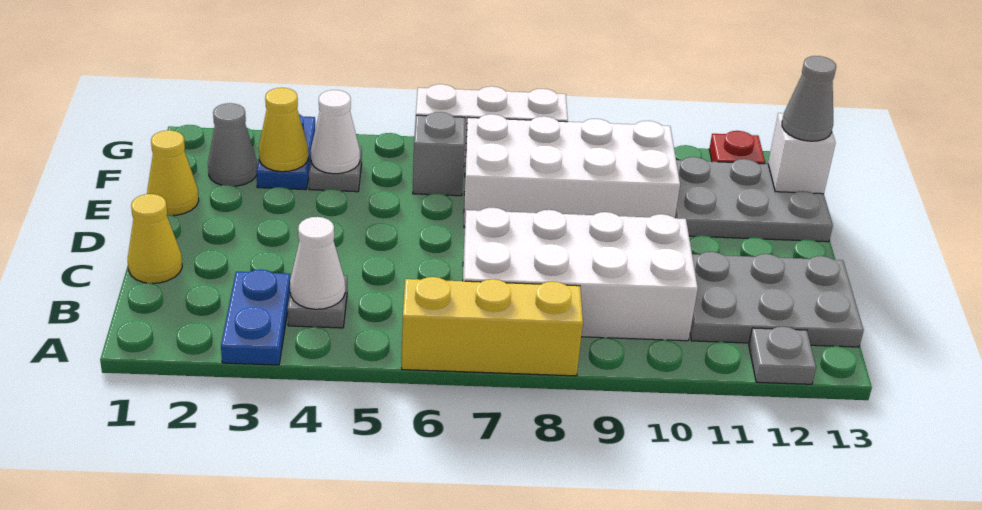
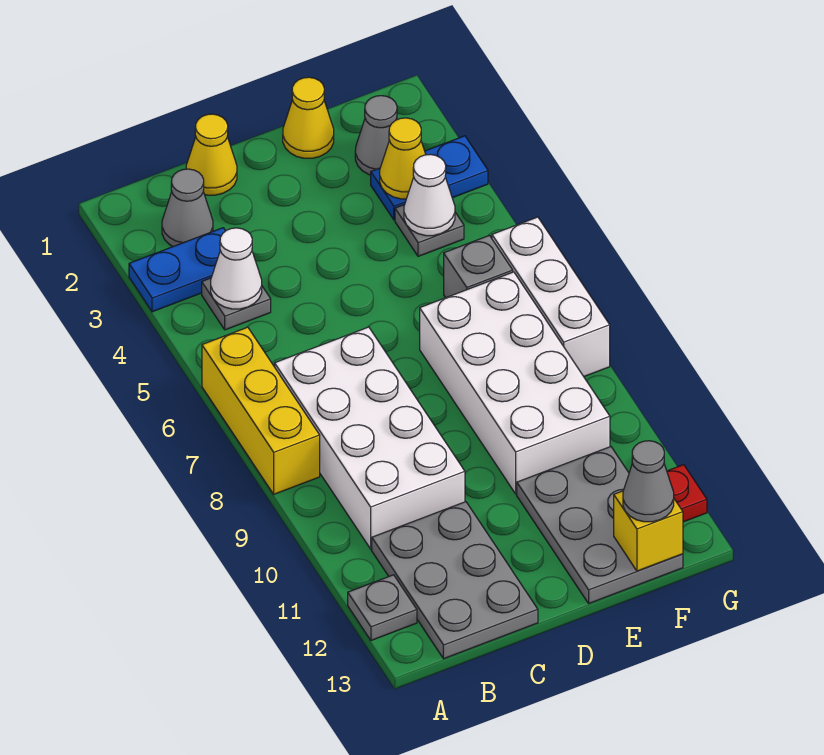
none -> grey cone B2 level 1
white brick F13 level 2 -> yellow brick F13 level 2

